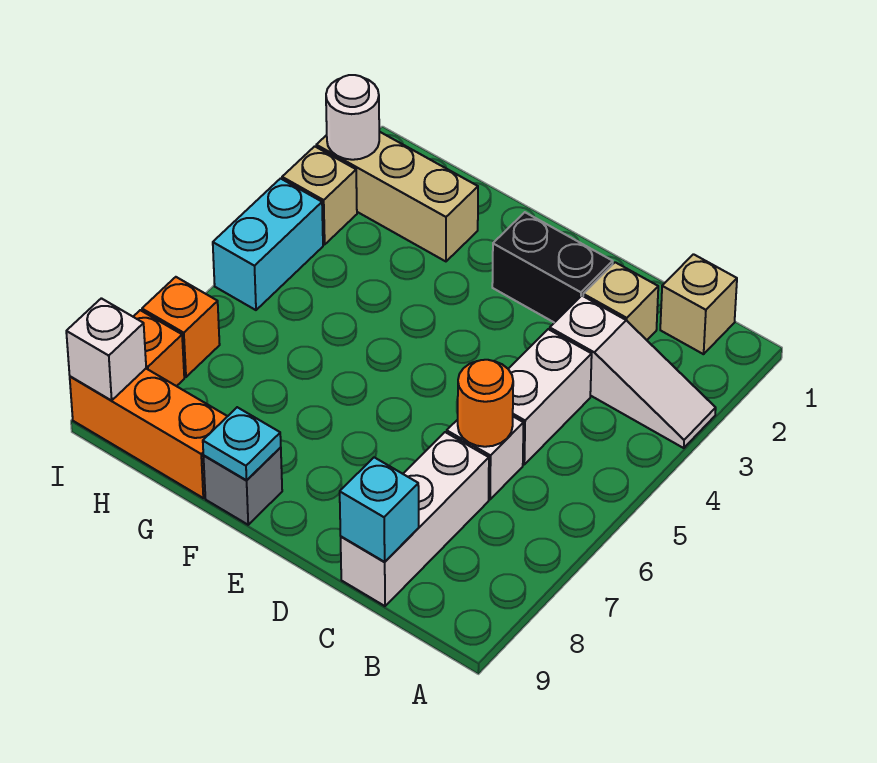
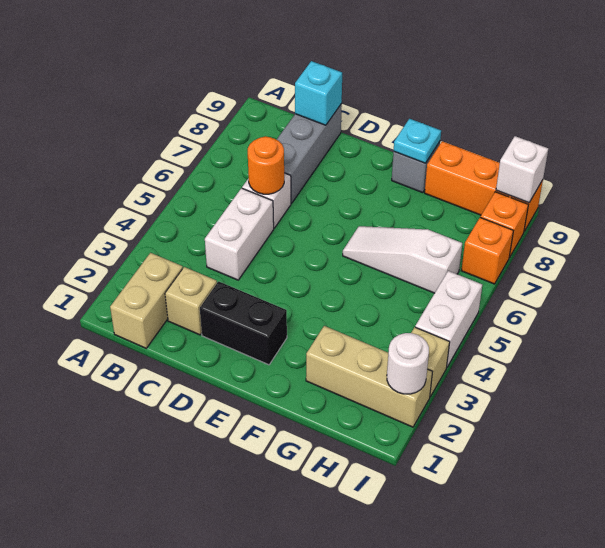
white slope A3:C3 level 1 top C -> white slope F6:H6 level 1 top H
tan brick B1 level 1 -> tan brick B1:B2 level 1
white brick C7:C9 level 1 -> grey brick C7:C9 level 1
cyan brick I4:I5 level 1 -> white brick I4:I5 level 1

